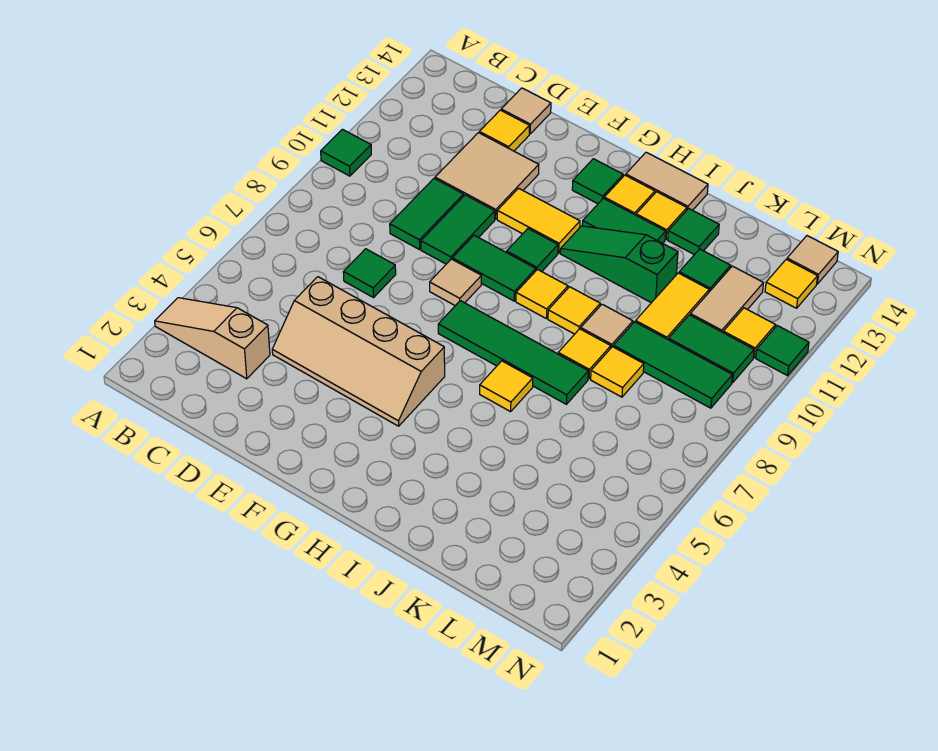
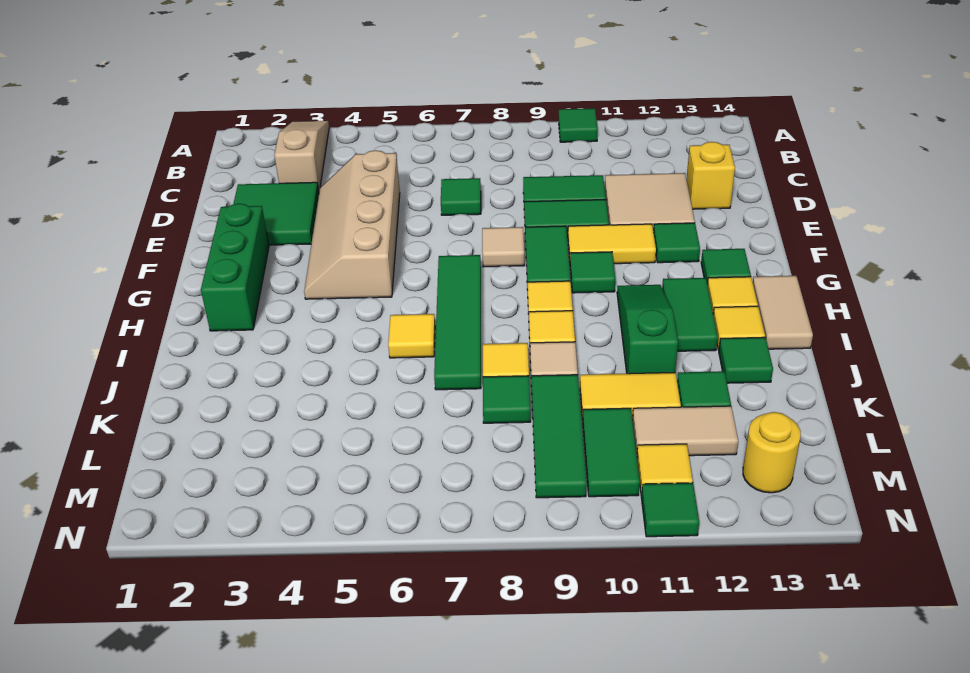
none -> green tile D2:E3 level 1
yellow tile D13 level 1 -> yellow brick D13 level 1
tan tile D14 level 1 -> none
none -> green brick F2:H2 level 1
yellow tile F11:G11 level 1 -> yellow tile F10:F11 level 1
none -> green tile F12 level 1
yellow tile K8 level 1 -> green tile K8 level 1
yellow tile M13 level 1 -> yellow round brick M13 level 1
tan tile M14 level 1 -> none

